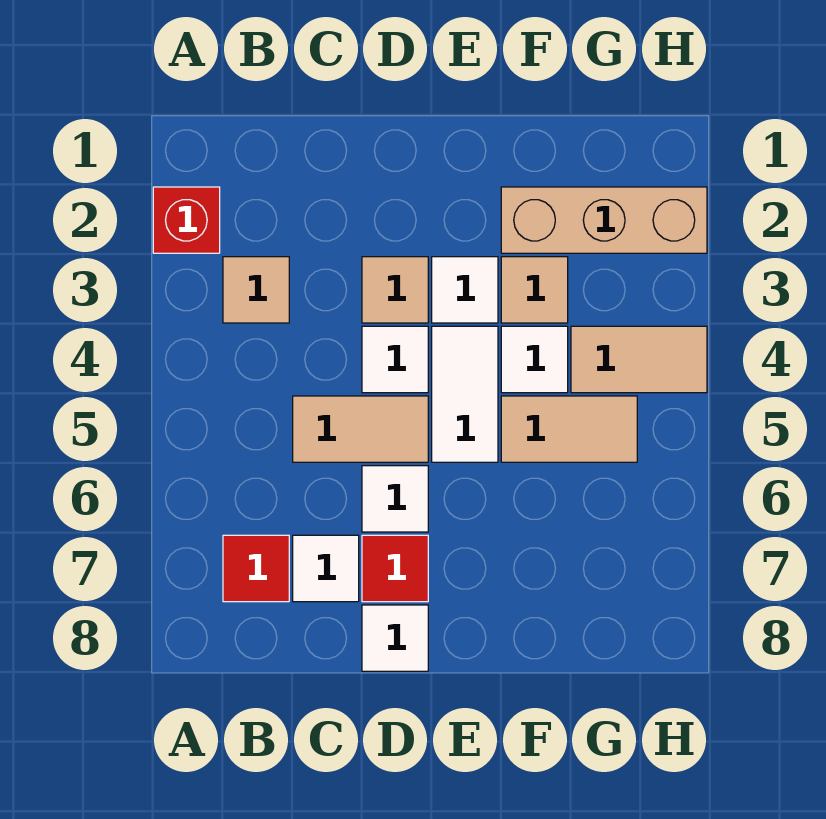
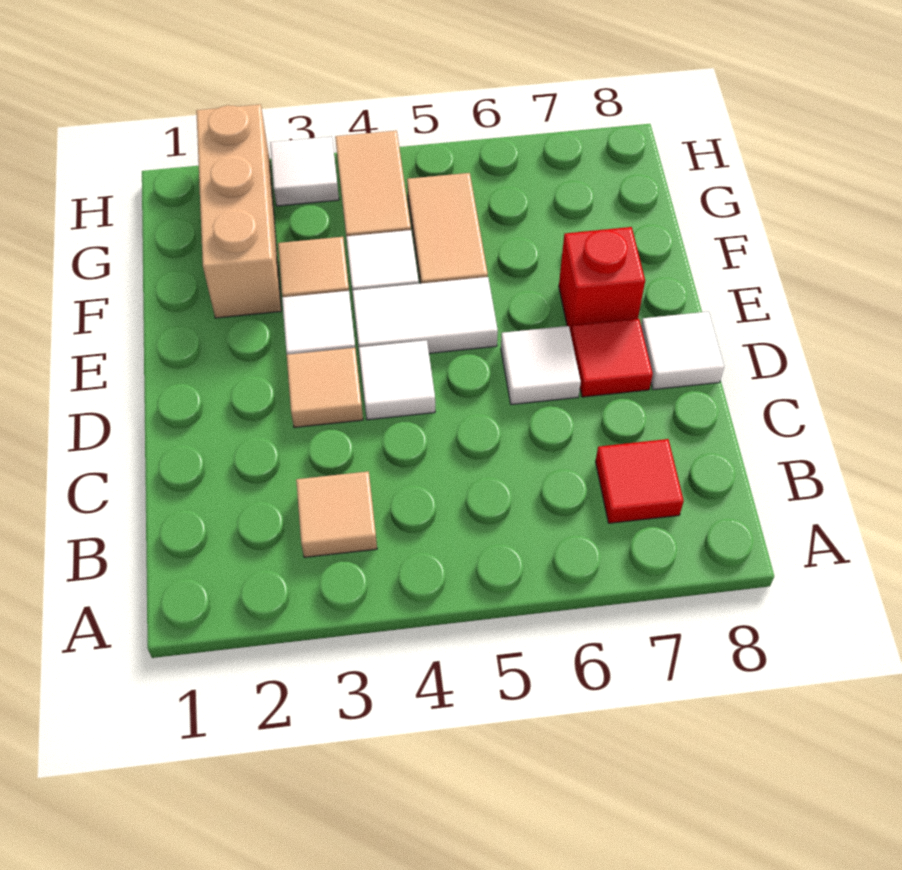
red brick A2 level 1 -> red brick E7 level 1
tan tile C5:D5 level 1 -> none
white tile C7 level 1 -> white tile H3 level 1

